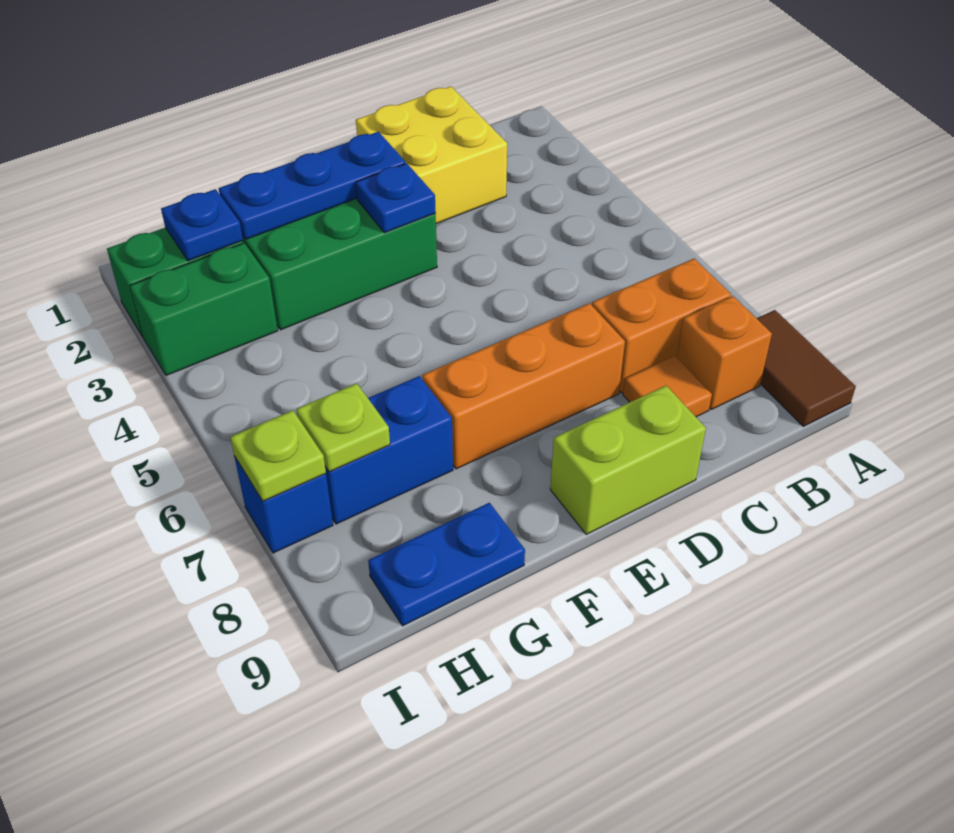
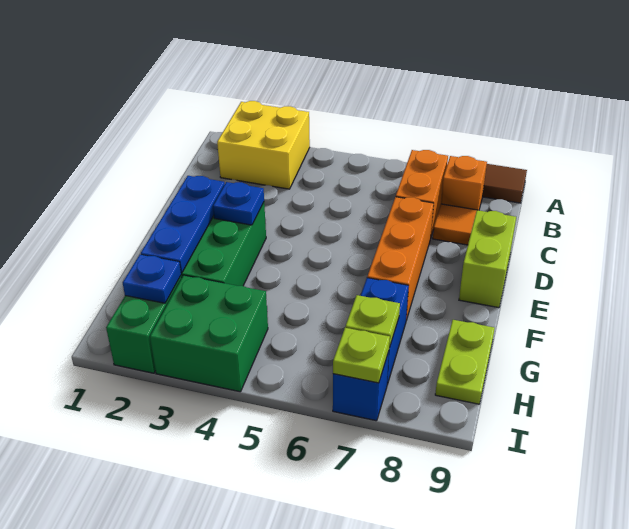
yellow brick C1:D2 level 1 -> yellow brick A2:B3 level 1
blue plate G9:H9 level 1 -> lime plate G9:H9 level 1
green brick H3:I3 level 1 -> green brick H3:I4 level 1

